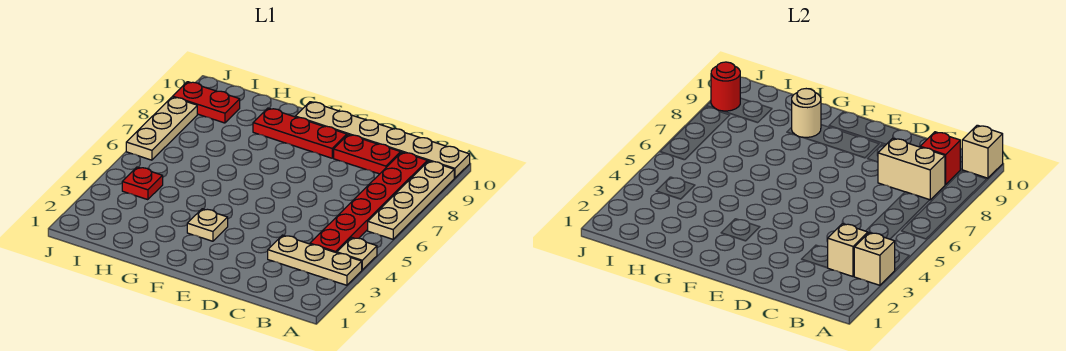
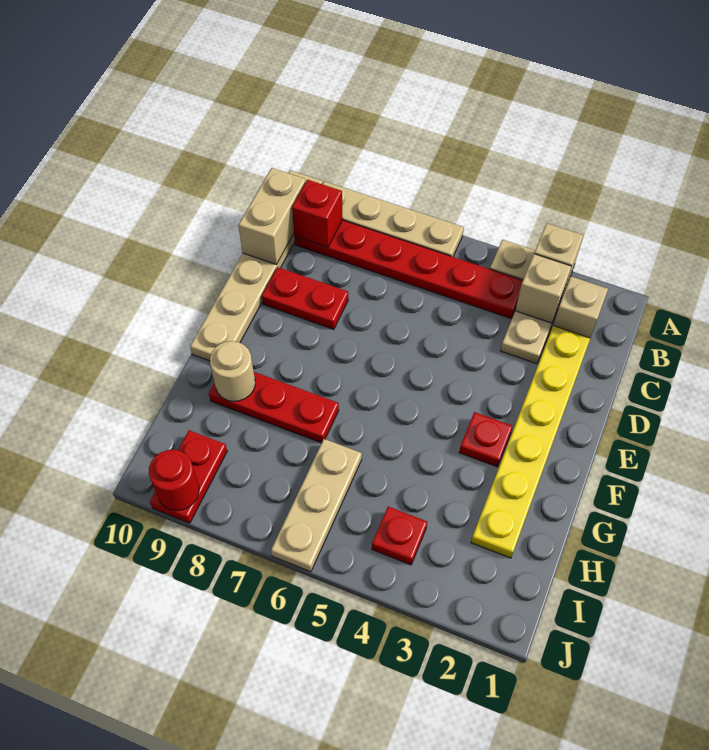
tan brick A10 level 2 -> tan brick B2 level 1
tan brick B8:C8 level 2 -> tan brick B10:C10 level 2
none -> yellow plate C2:H2 level 1
red plate C9:D9 level 1 -> red plate D8:D9 level 1
red plate E9:G9 level 1 -> red plate G7:G9 level 1
tan plate F3 level 1 -> red plate F3 level 1
tan plate J6:J8 level 1 -> tan plate H6:J6 level 1

